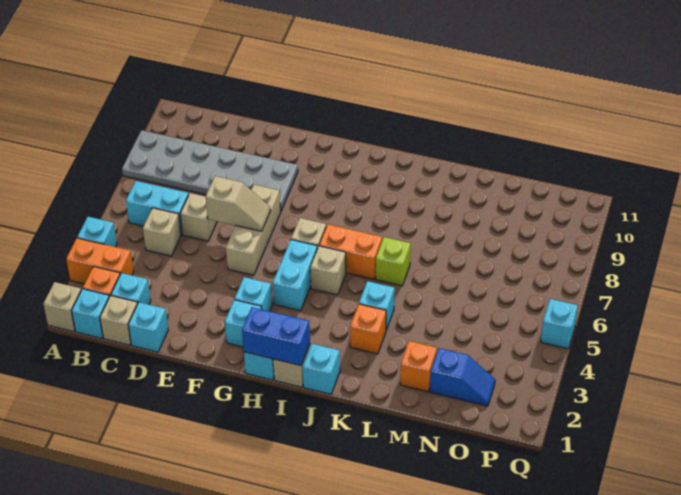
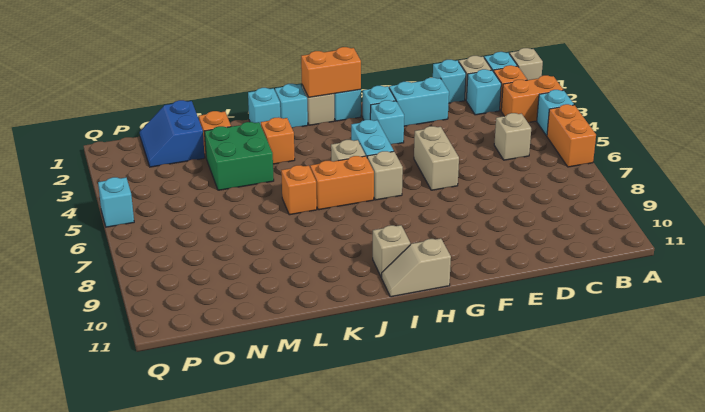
none -> orange brick A5:A6 level 1
grey plate A8:F9 level 1 -> none
cyan brick B6:C6 level 1 -> cyan brick E2:F2 level 1
tan brick D6 level 1 -> tan brick I10 level 1
tan slope E6:F6 level 2 top E -> tan slope H11:I11 level 1 top H
tan brick F5:F7 level 1 -> tan brick F5:F6 level 1
blue brick H1:I1 level 2 -> orange brick H1:I1 level 2
cyan brick K4 level 1 -> cyan brick K1 level 1
lime brick K6 level 1 -> orange brick K6 level 1
none -> green brick L3:M4 level 1
blue slope N2:O2 level 1 top N -> blue slope N1:O2 level 1 top N

